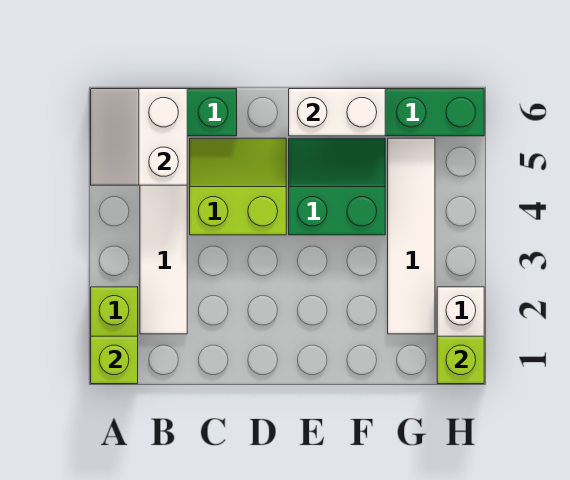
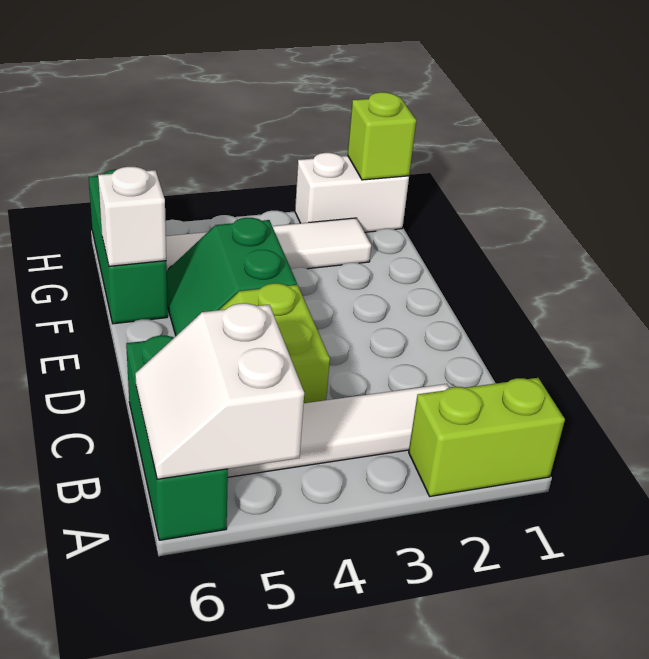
lime brick A1 level 2 -> none
white slope A5:B6 level 2 top B -> white slope A5:B6 level 2 top 5
white brick E6:F6 level 2 -> white brick F6 level 2

